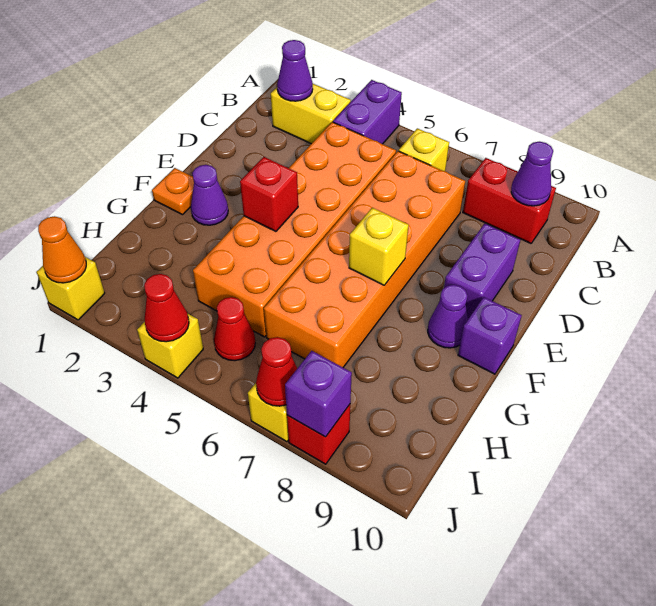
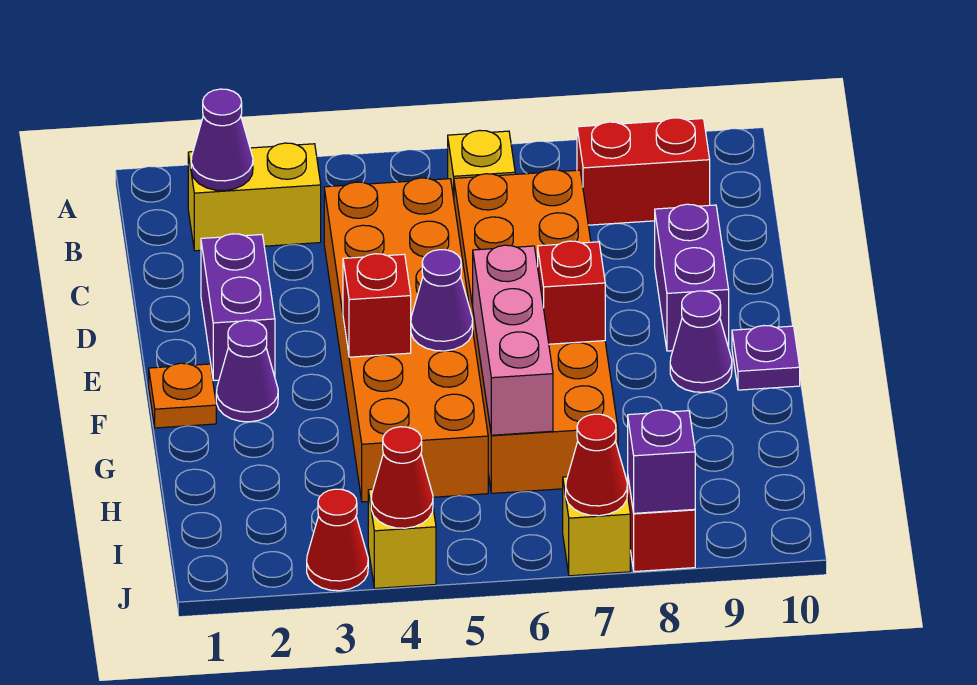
purple brick A4:B4 level 1 -> purple brick D2:E2 level 1
purple cone B9 level 2 -> purple cone F5 level 2
none -> pink brick F6:H6 level 2
yellow brick F7 level 2 -> red brick F7 level 2
purple brick F10 level 1 -> purple plate F10 level 1
red cone I5 level 1 -> red cone J3 level 1
yellow brick J1 level 1 -> none
orange cone J1 level 2 -> none

